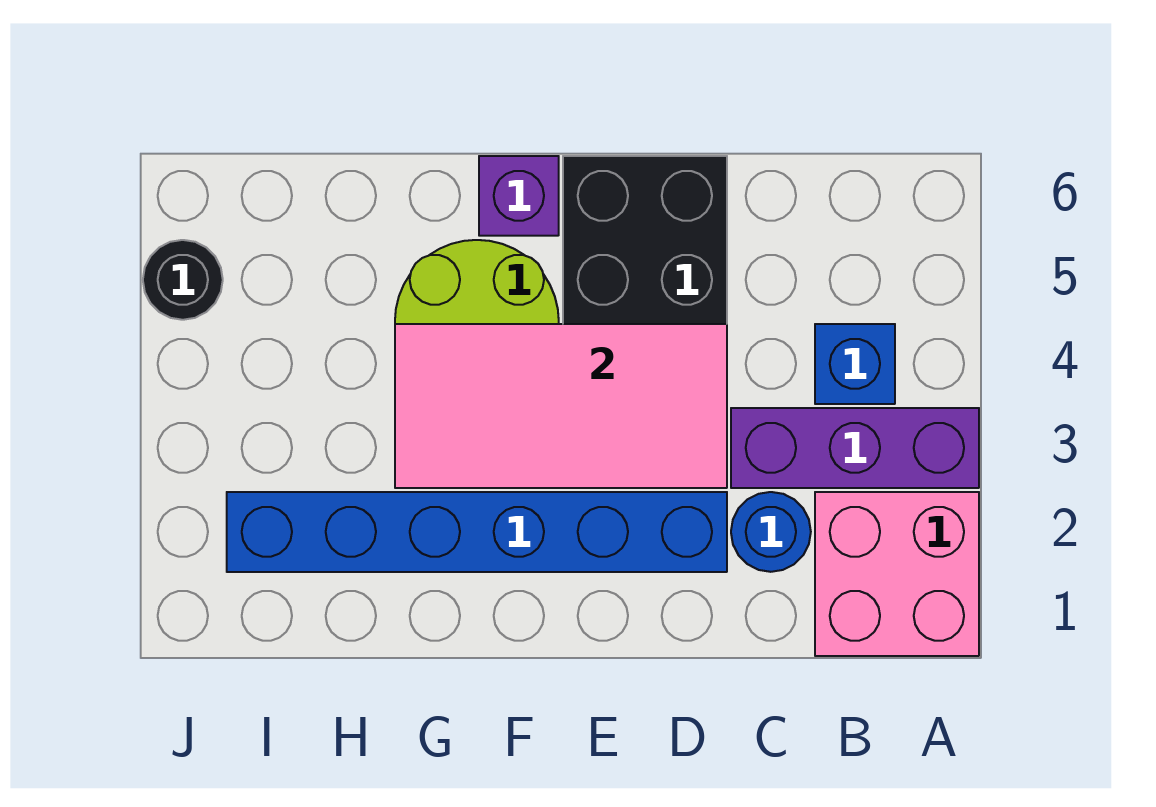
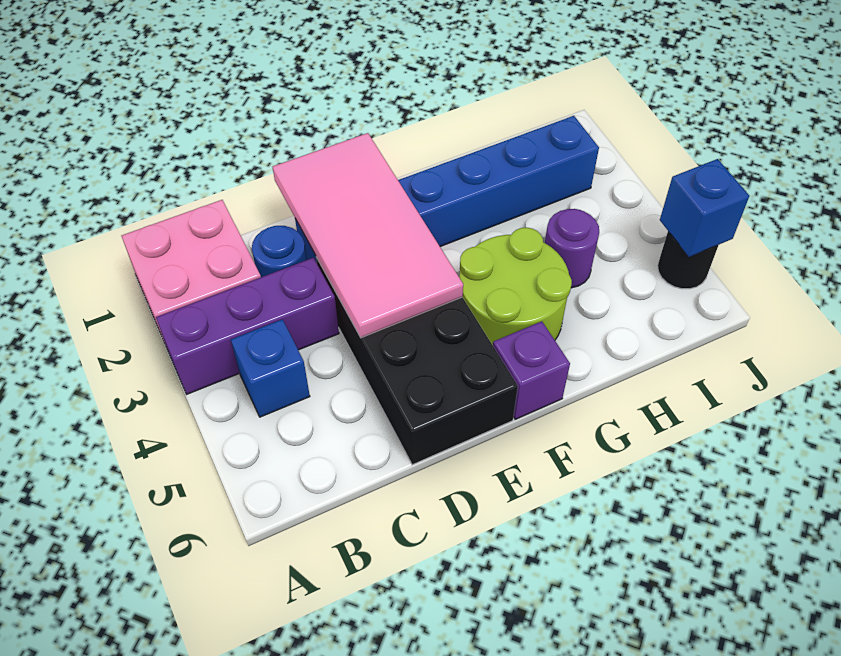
pink tile D3:G4 level 2 -> pink tile D1:E4 level 2
none -> purple round brick H4 level 1
none -> blue brick J5 level 2

